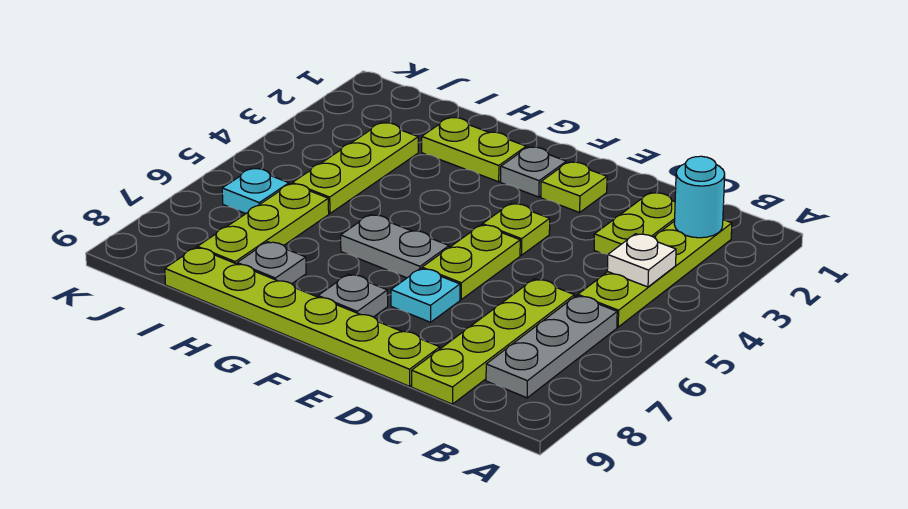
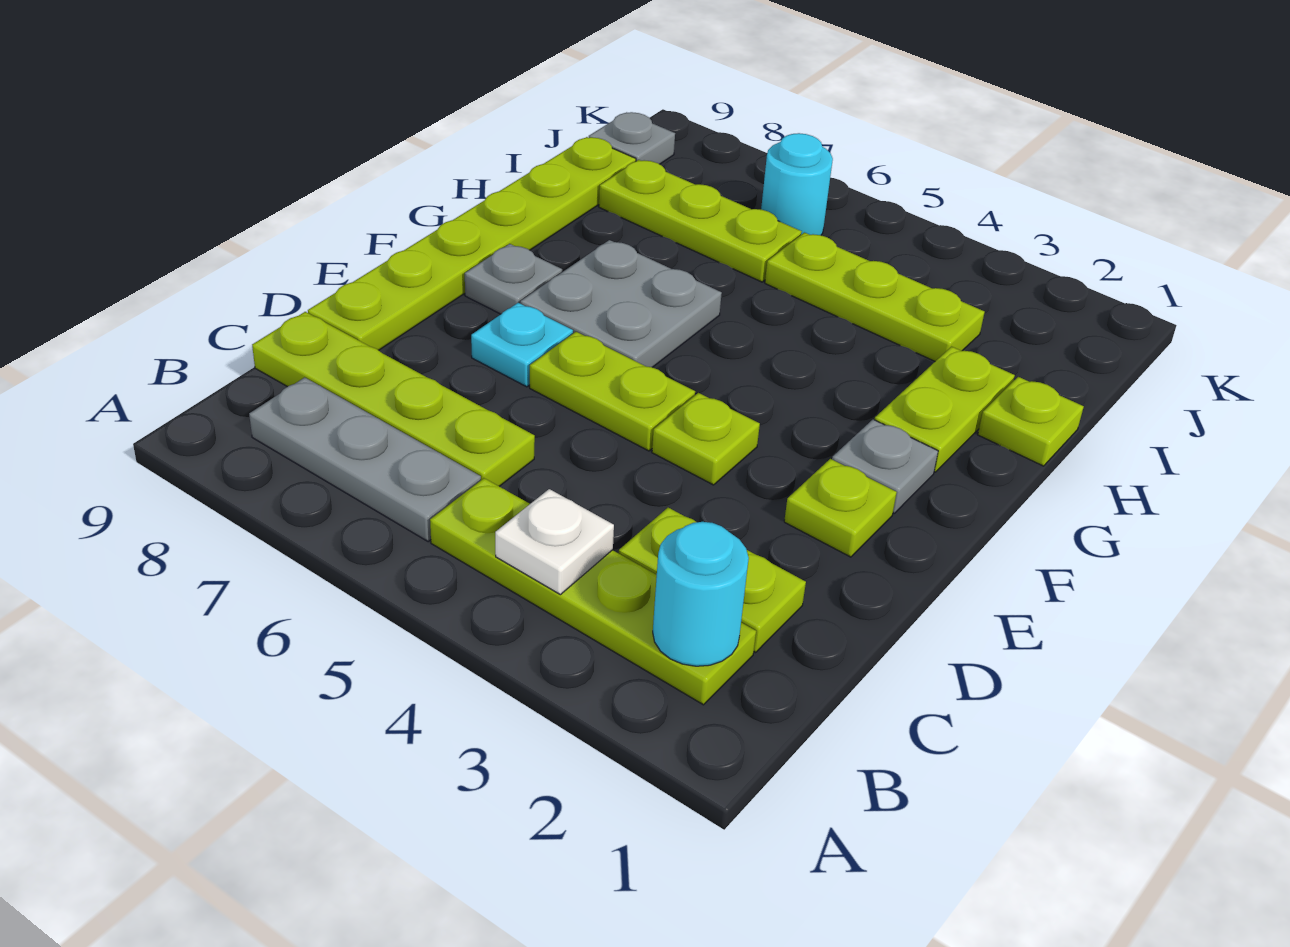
grey plate F6:G6 level 1 -> grey plate F6:G7 level 1
none -> lime plate H1 level 1
grey plate H8 level 1 -> grey plate J9 level 1
cyan plate J6 level 1 -> cyan round brick J6 level 1

